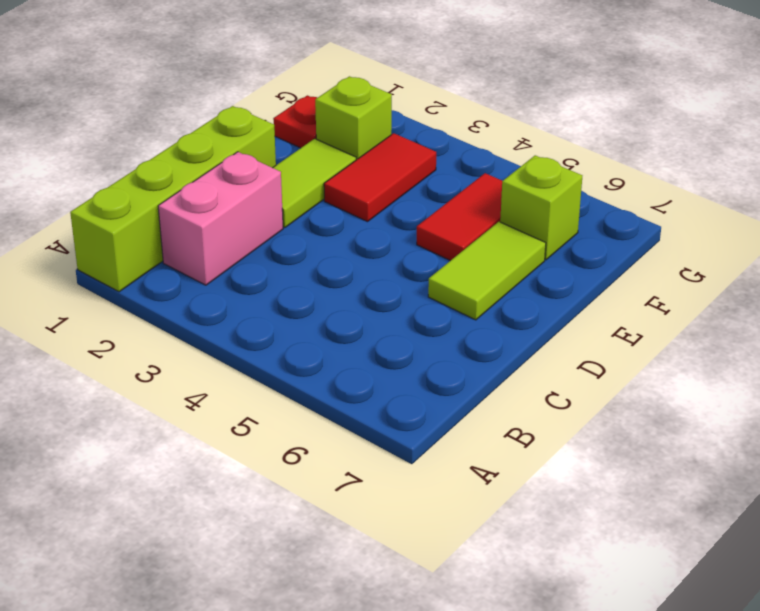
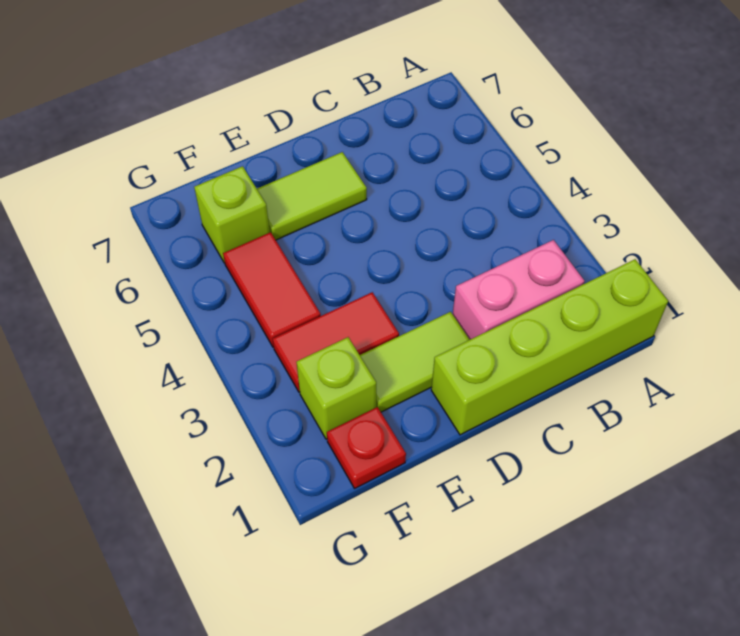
red tile E5:F5 level 1 -> red tile F4:F5 level 1

